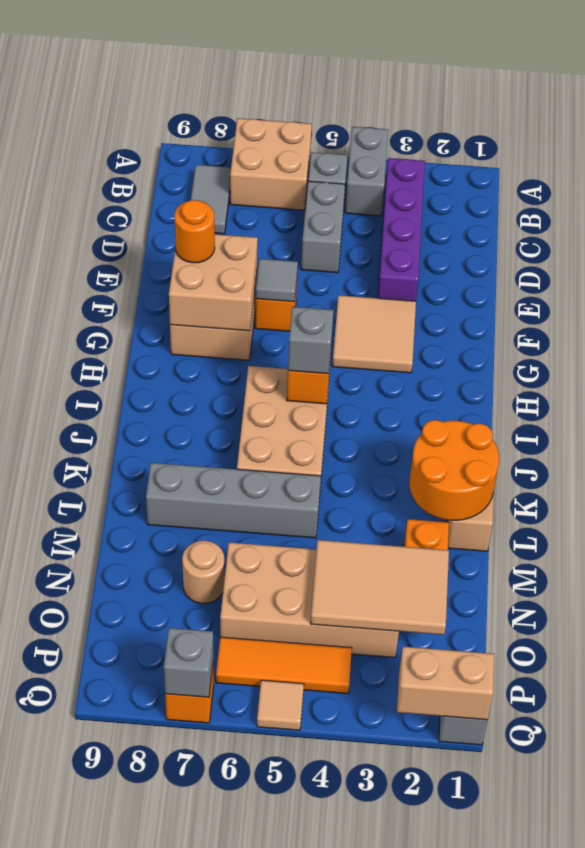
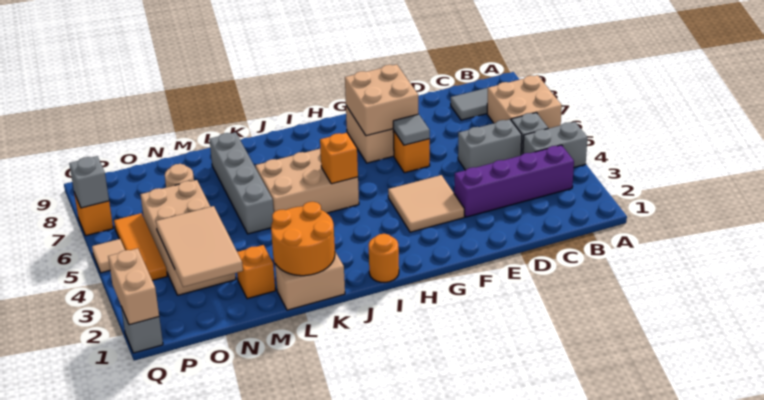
orange round brick F8 level 3 -> orange round brick I1 level 1
grey brick I5 level 3 -> none

